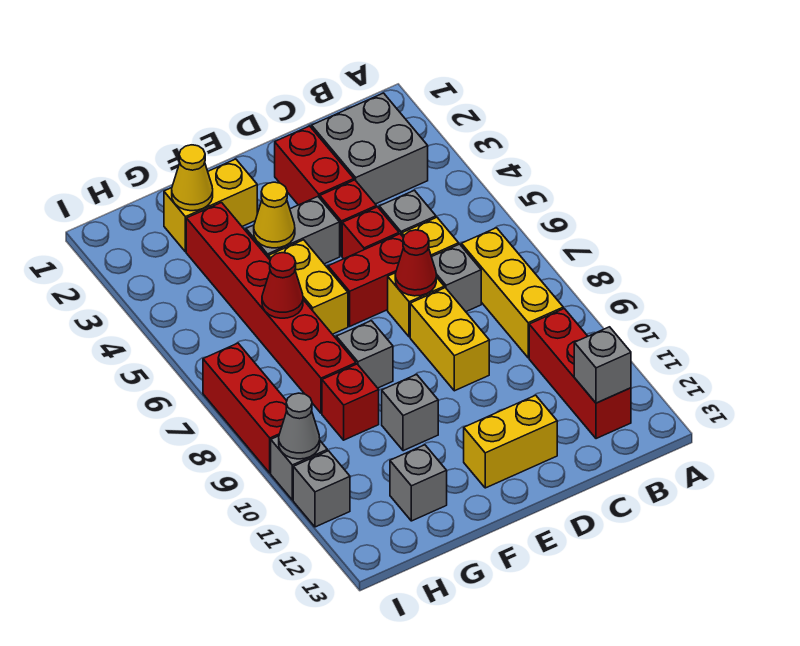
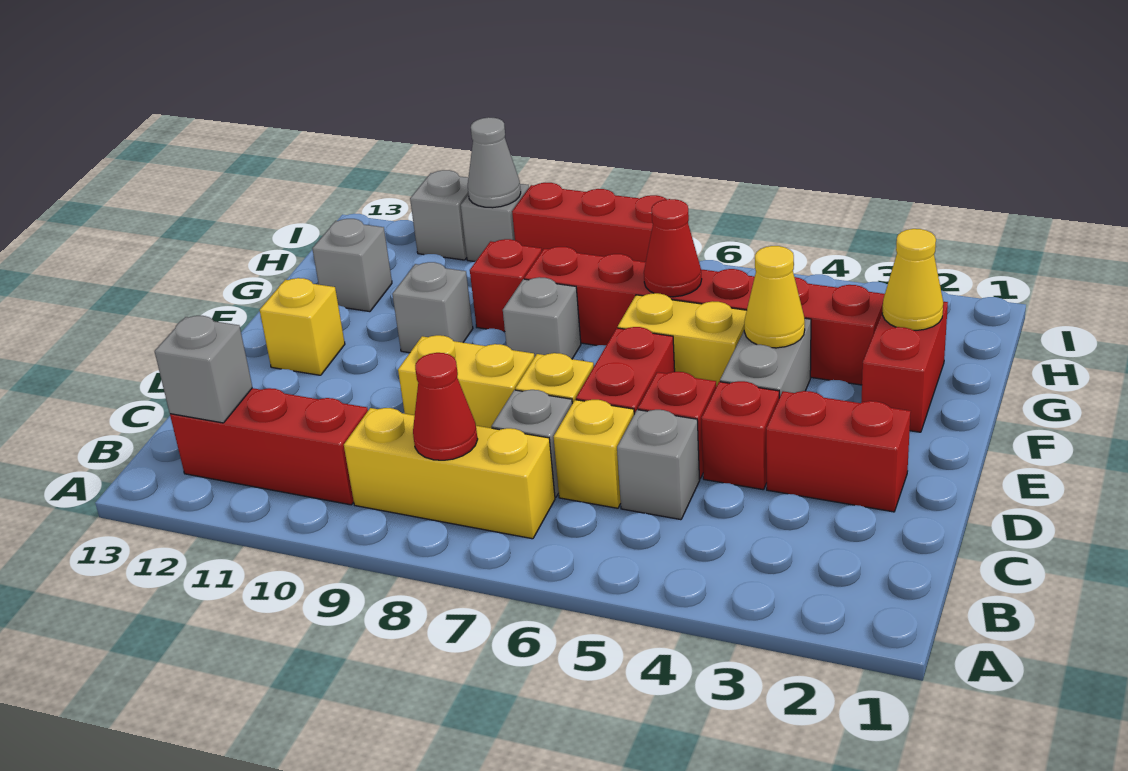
grey brick B2:C3 level 1 -> none
red cone D7 level 2 -> red cone B8 level 2
yellow brick D12:E12 level 1 -> yellow brick E12 level 1
yellow brick F2:G2 level 1 -> red brick F2:G2 level 1

